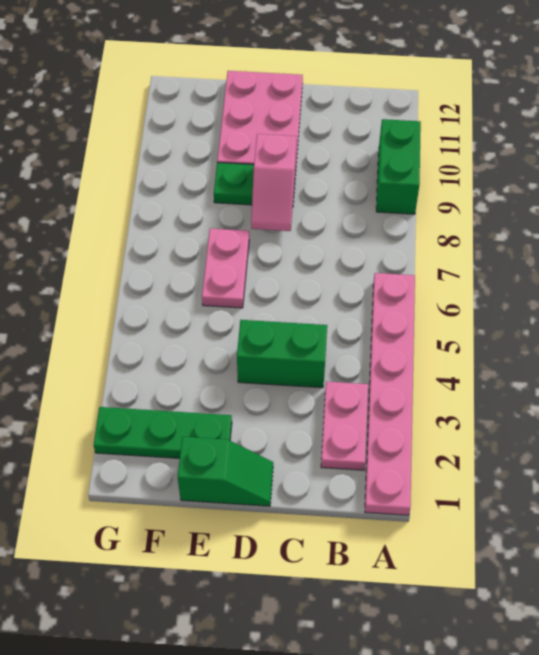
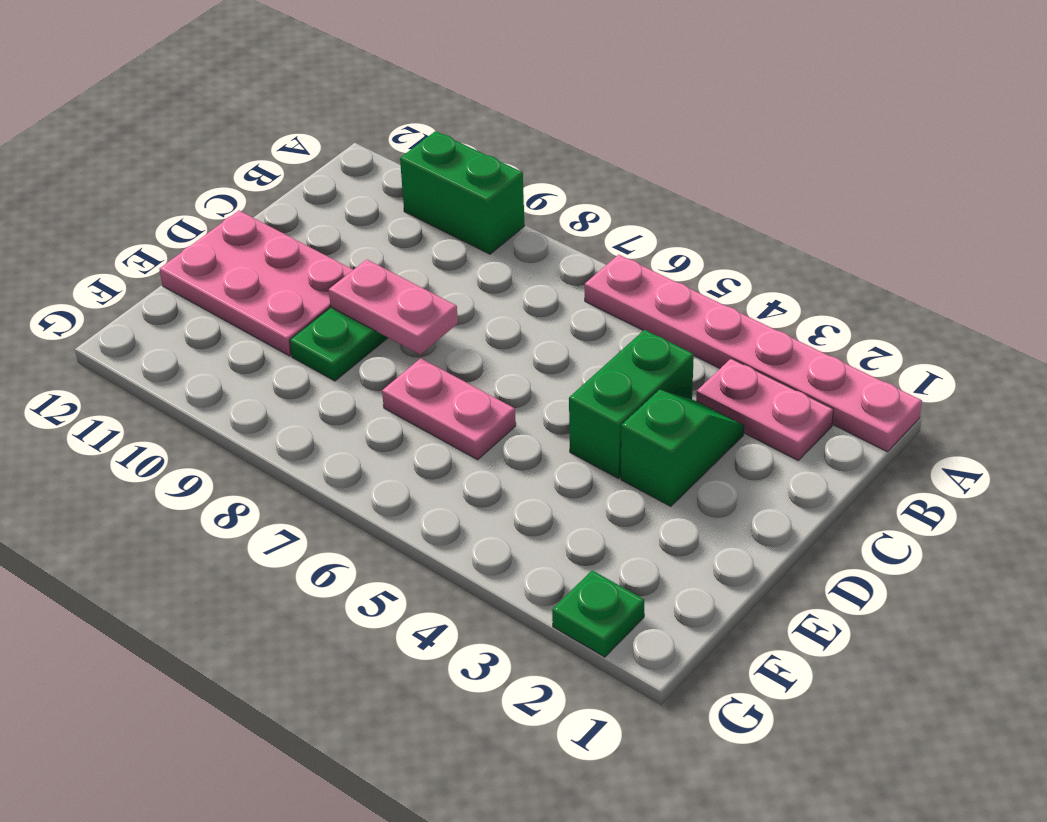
green slope D1:E1 level 1 top E -> green slope C3:D3 level 1 top D
pink slope D8:D9 level 2 top 9 -> pink plate D8:D9 level 2
green plate E2:G2 level 1 -> green plate G2 level 1

